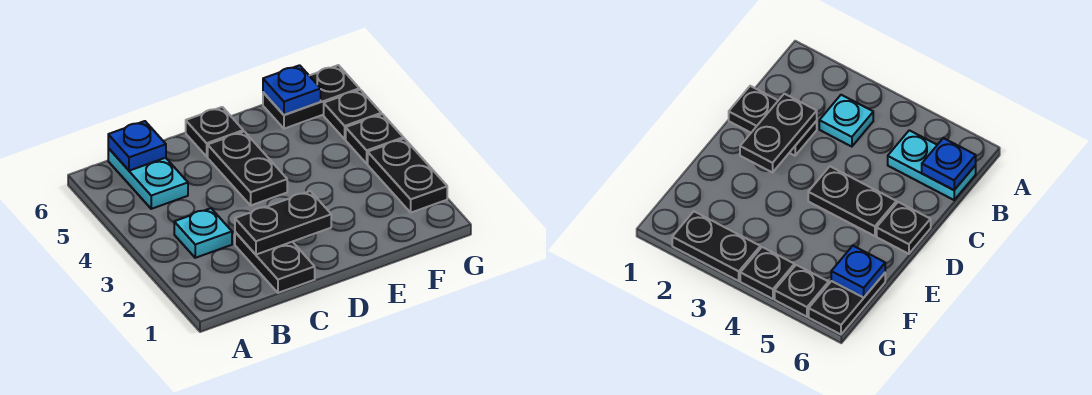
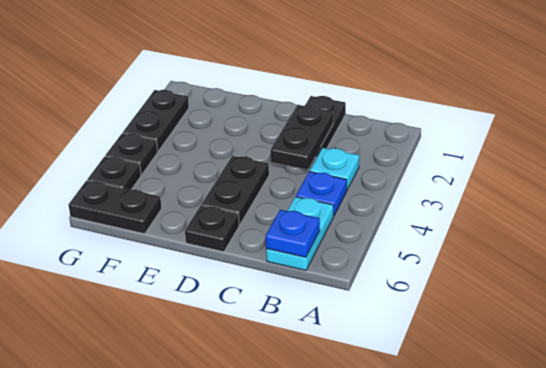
black plate C2:D2 level 2 -> black plate C2:C3 level 2
blue plate F6 level 2 -> blue plate B4 level 1

